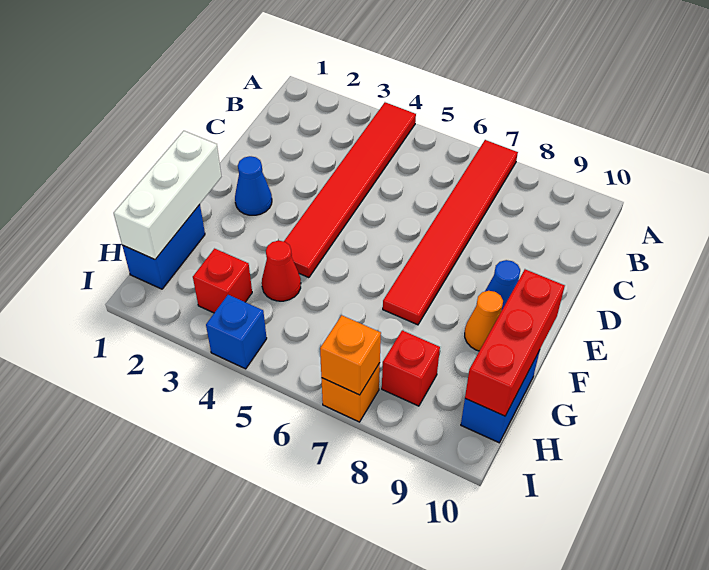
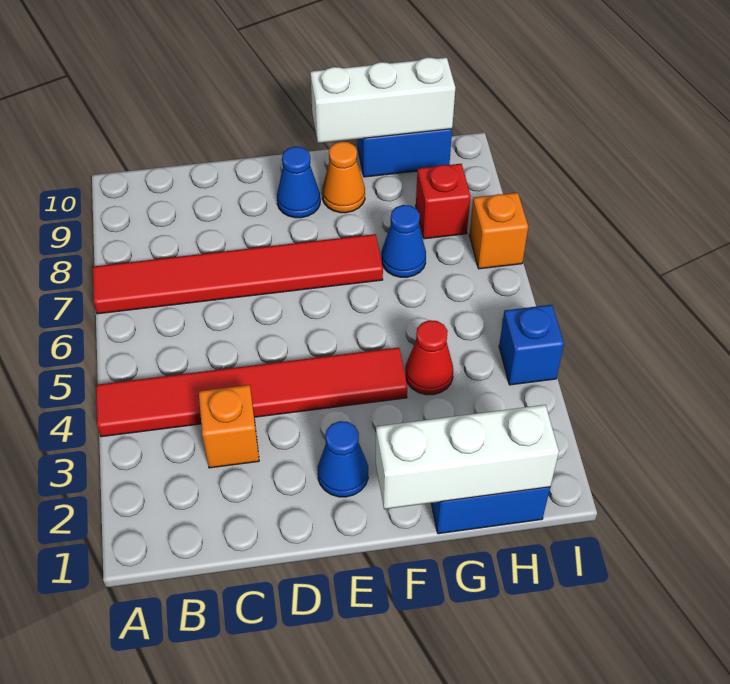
red brick F10:H10 level 2 -> white brick F10:H10 level 2
none -> blue cone G7 level 1
red brick H3 level 1 -> none
orange brick I7 level 2 -> orange brick C3 level 1

